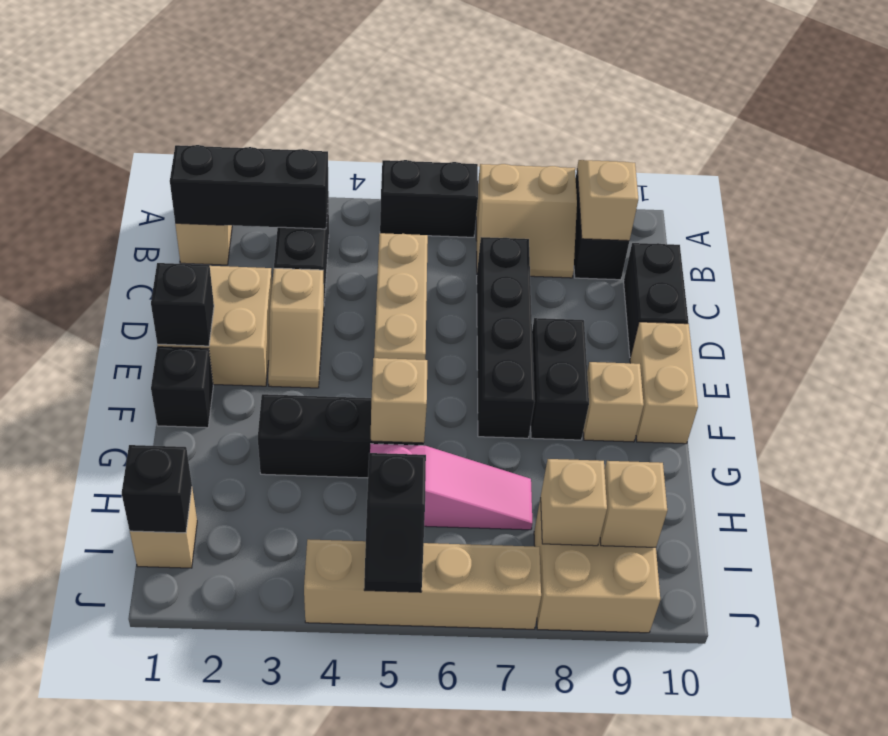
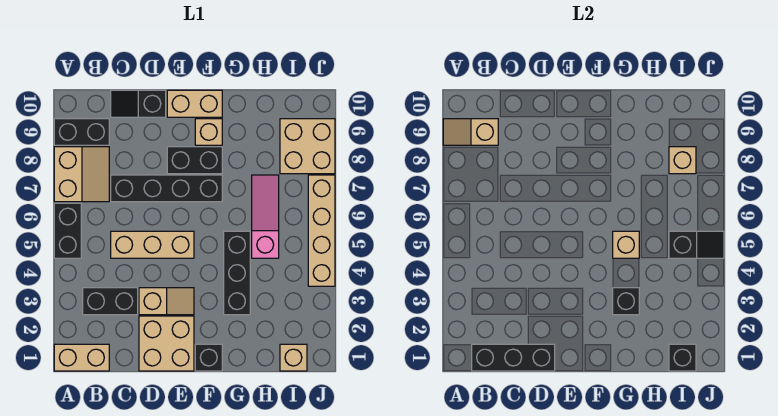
black brick B1:B3 level 2 -> black brick B1:D1 level 2
black brick C10:D10 level 1 -> black slope C10:D10 level 1 top D
black brick E1 level 2 -> black brick G3 level 2
tan brick I9 level 2 -> none

